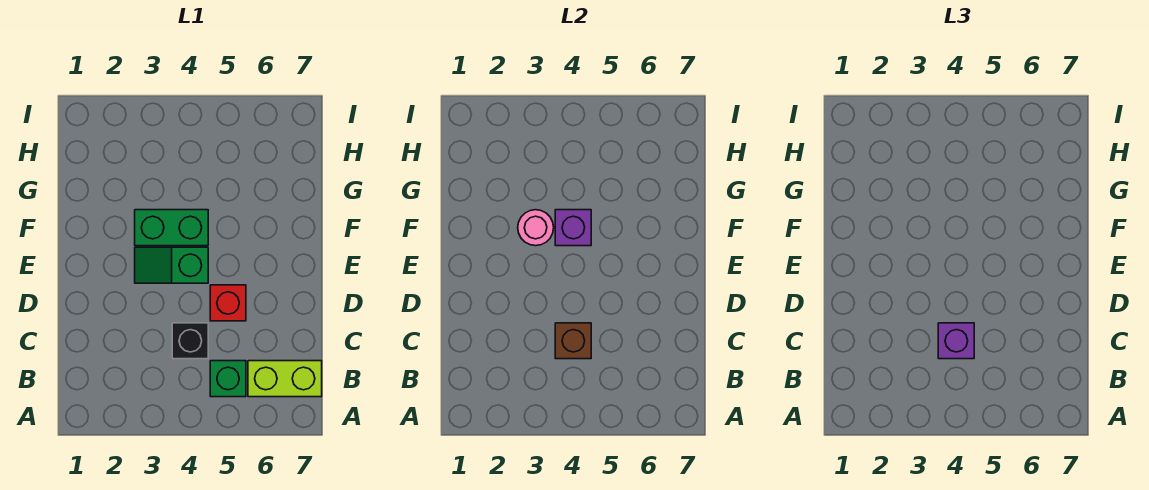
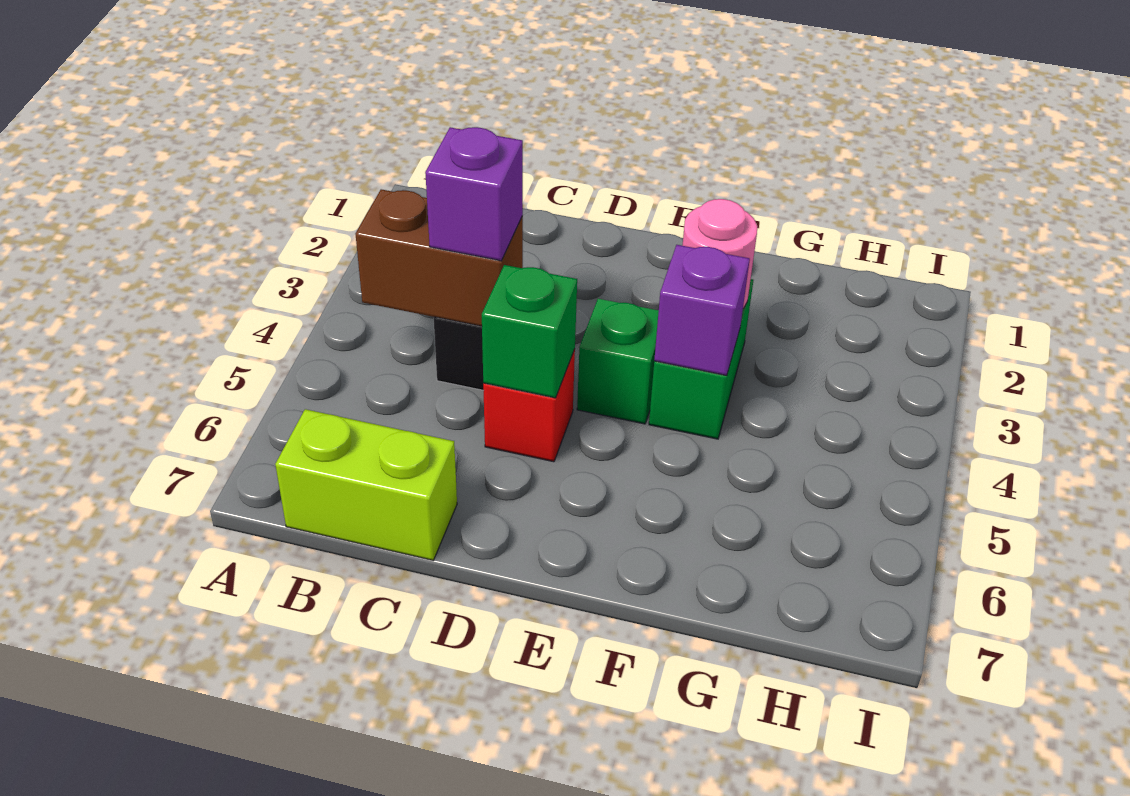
green brick B5 level 1 -> green brick D5 level 2
lime brick B6:B7 level 1 -> lime brick B7:C7 level 1
brown brick C4 level 2 -> brown brick B4:C4 level 2

